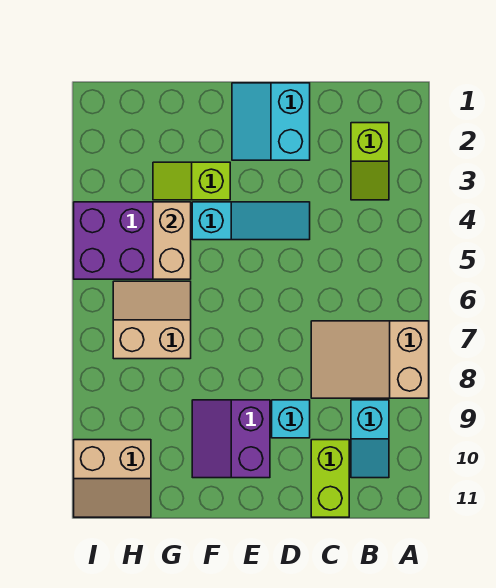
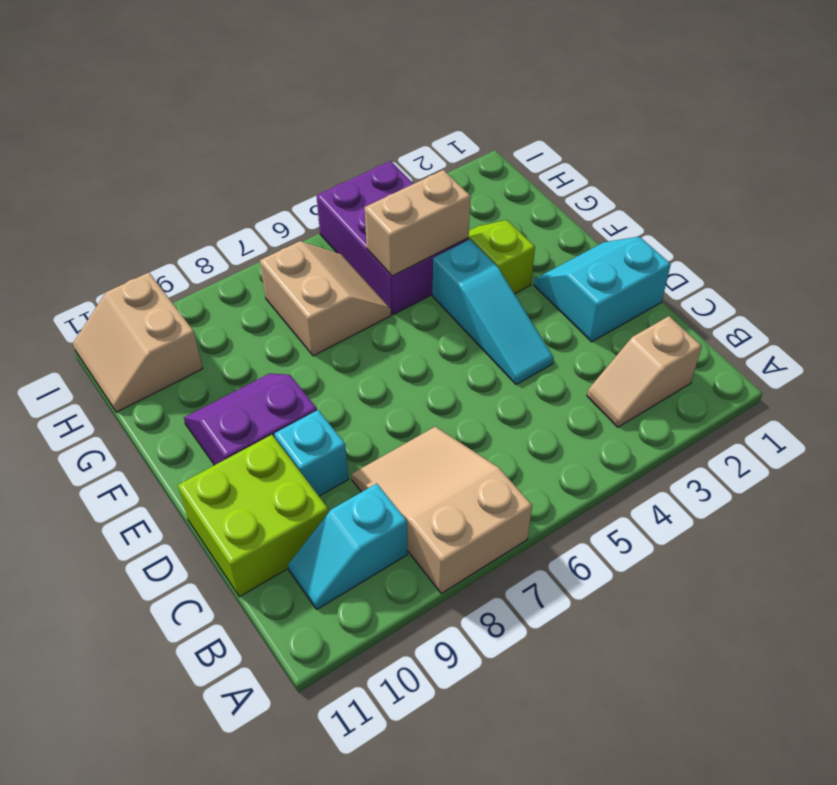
lime slope B2:B3 level 1 top 2 -> tan slope B2:B3 level 1 top 2
lime brick C10:C11 level 1 -> lime brick C10:D11 level 1

